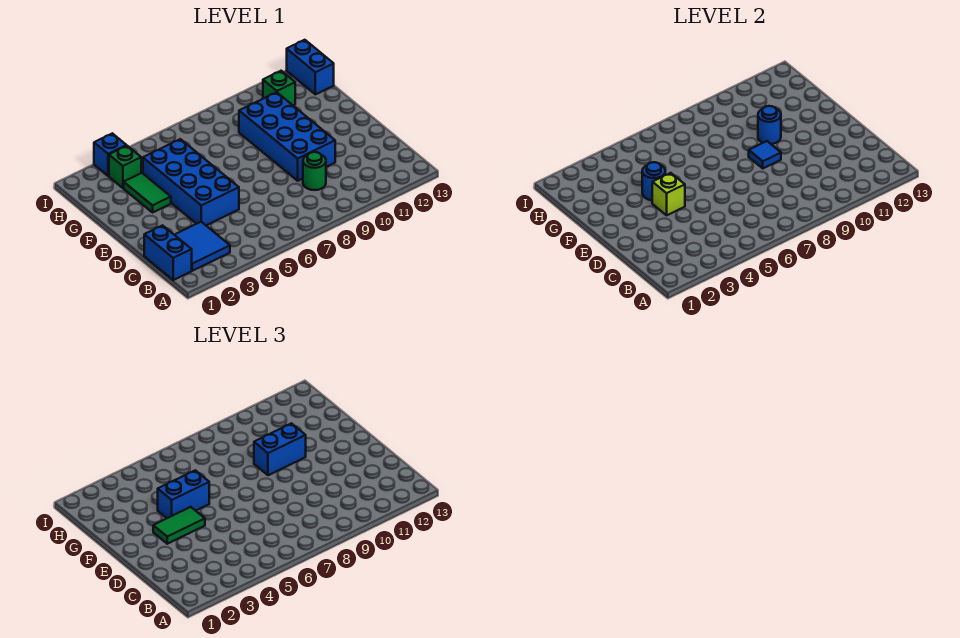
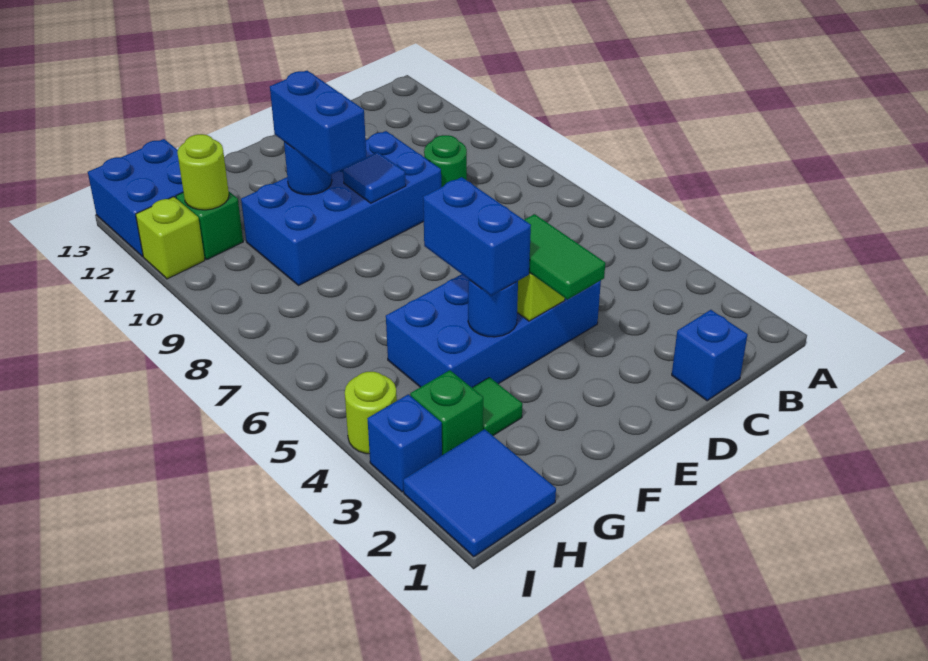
blue brick B1:C1 level 1 -> blue brick C1 level 1
blue tile B2:C3 level 1 -> blue tile H1:I2 level 1
green tile F3:G3 level 1 -> green tile G3 level 1
none -> lime round brick H11 level 2
blue brick H13:I13 level 1 -> blue brick H12:I13 level 1
none -> lime round brick I4 level 1
none -> lime brick I11 level 1

